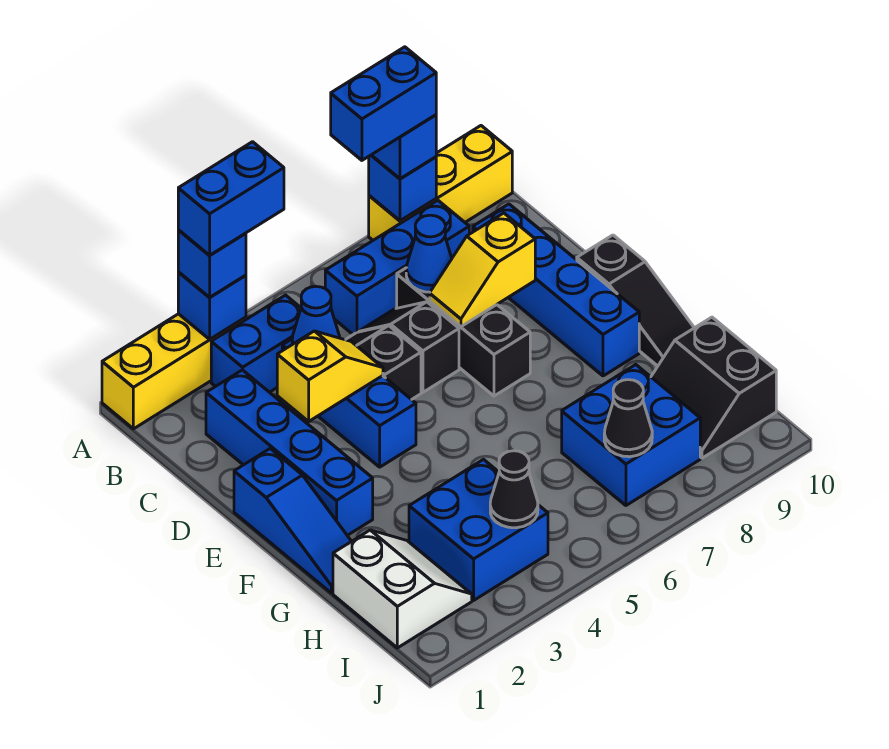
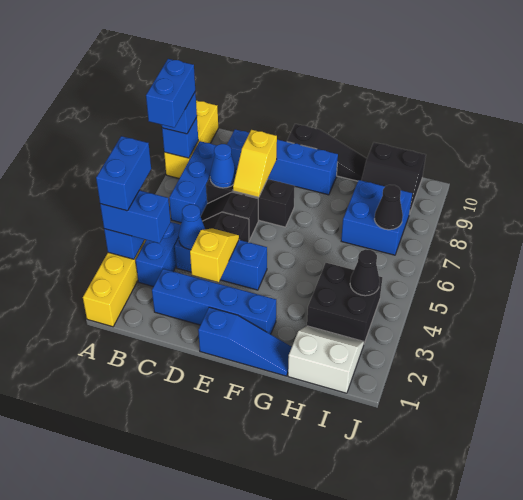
blue brick A3 level 3 -> blue brick A3:B3 level 3
blue brick H3:I4 level 1 -> black brick H3:I4 level 1

